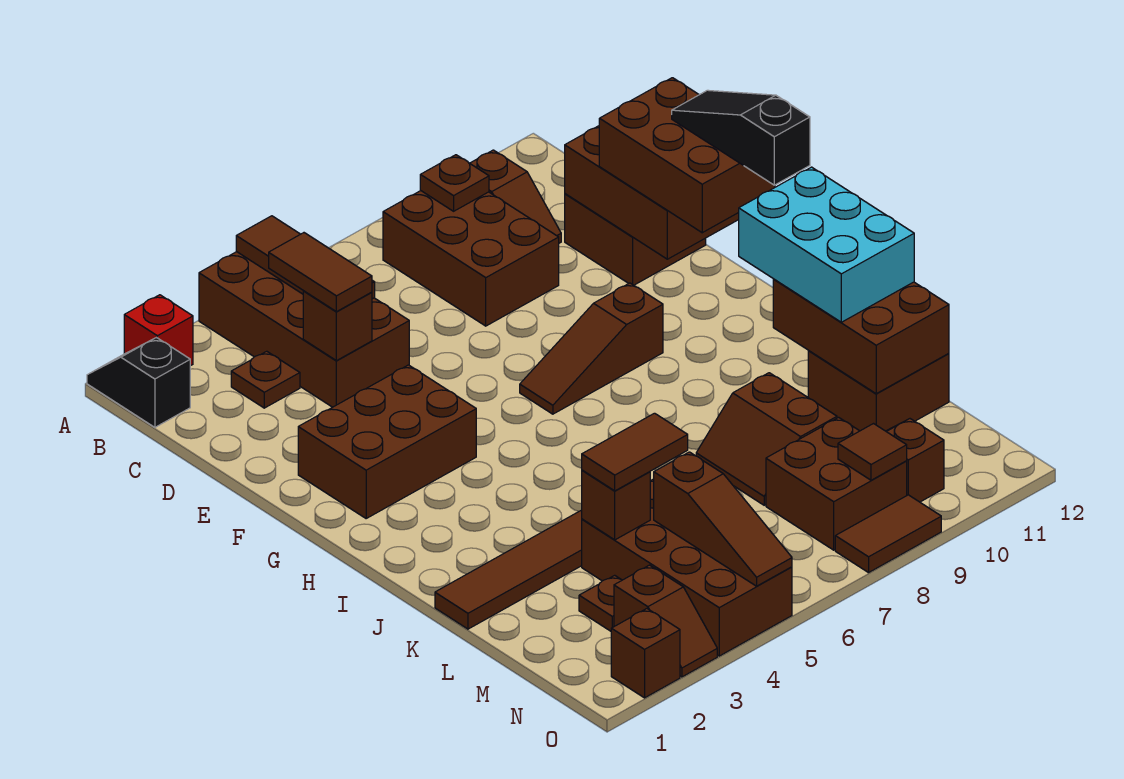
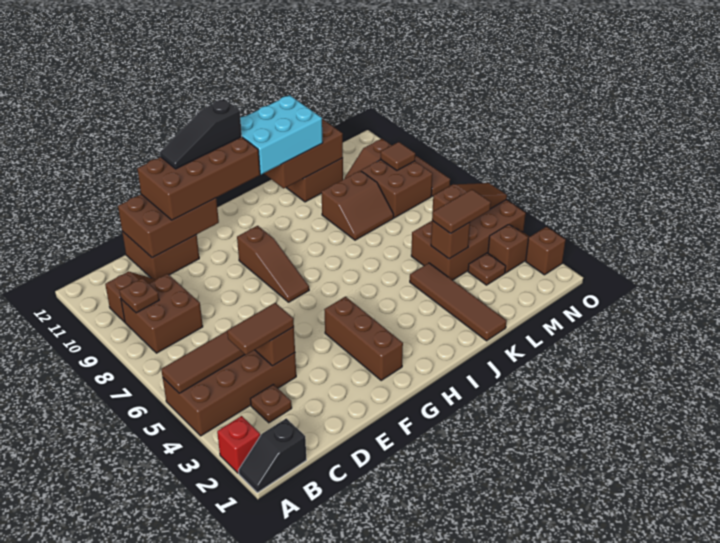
brown brick B8:D9 level 1 -> brown brick B8:C9 level 1
brown brick E11:G12 level 3 -> brown brick E11:H12 level 3
brown brick F2:G4 level 1 -> brown brick G2:G4 level 1
brown tile L4:L5 level 3 -> brown tile L4:M4 level 3

